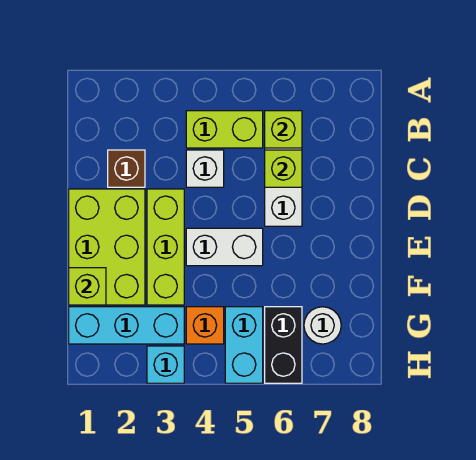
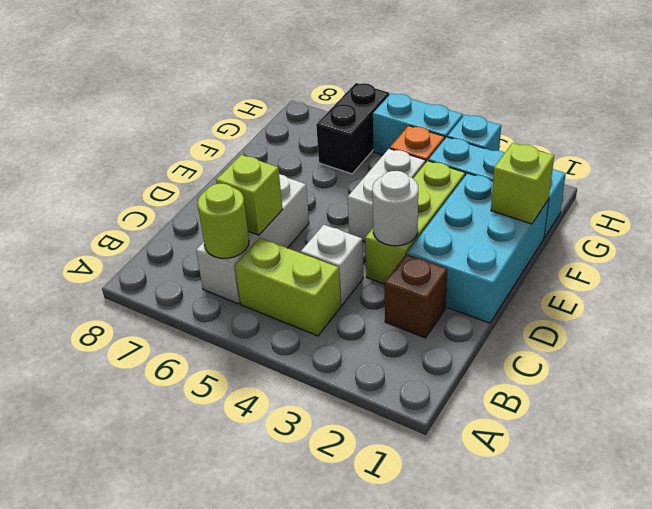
lime brick B6 level 2 -> lime round brick B6 level 2
lime brick D1:F2 level 1 -> cyan brick D1:F2 level 1
white brick E4:E5 level 1 -> white brick E4:F4 level 1
cyan brick G5:H5 level 1 -> cyan brick H4:H5 level 1
white round brick G7 level 1 -> white round brick D3 level 2

